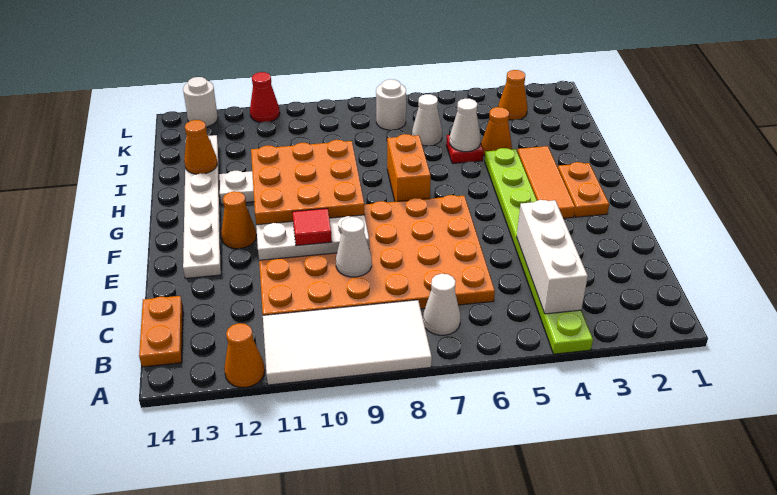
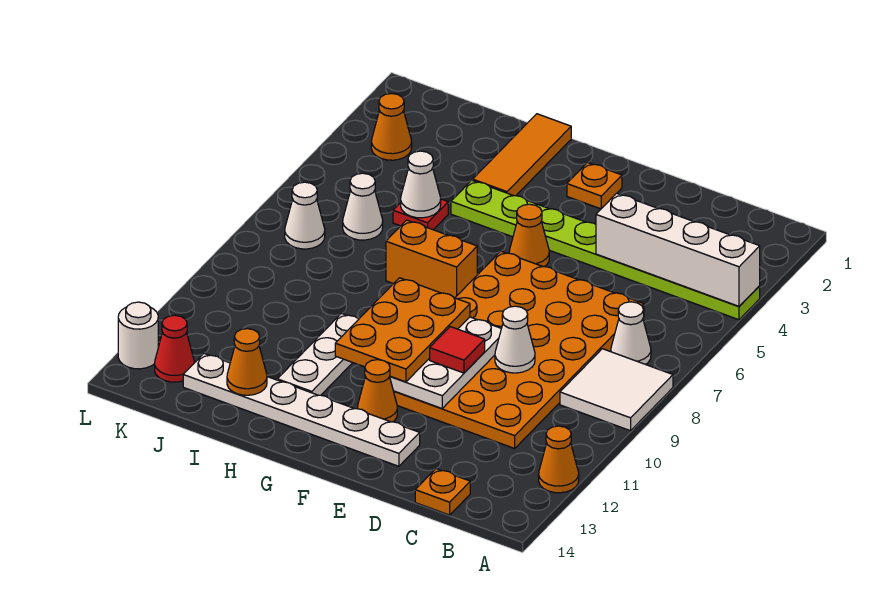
white tile A8:B11 level 1 -> white tile A8:B9 level 1
white brick B4:D4 level 2 -> white brick A4:D4 level 2
orange plate B14:C14 level 1 -> orange plate C14 level 1
orange plate F2:G2 level 1 -> orange plate F2 level 1
orange tile F3:H3 level 1 -> orange tile H1:H3 level 1
orange plate F9:H11 level 3 -> orange plate F9:G11 level 3
orange cone I4 level 1 -> orange cone F5 level 1
white round brick K7 level 1 -> white cone K7 level 1
red cone L11 level 1 -> red cone K13 level 1

